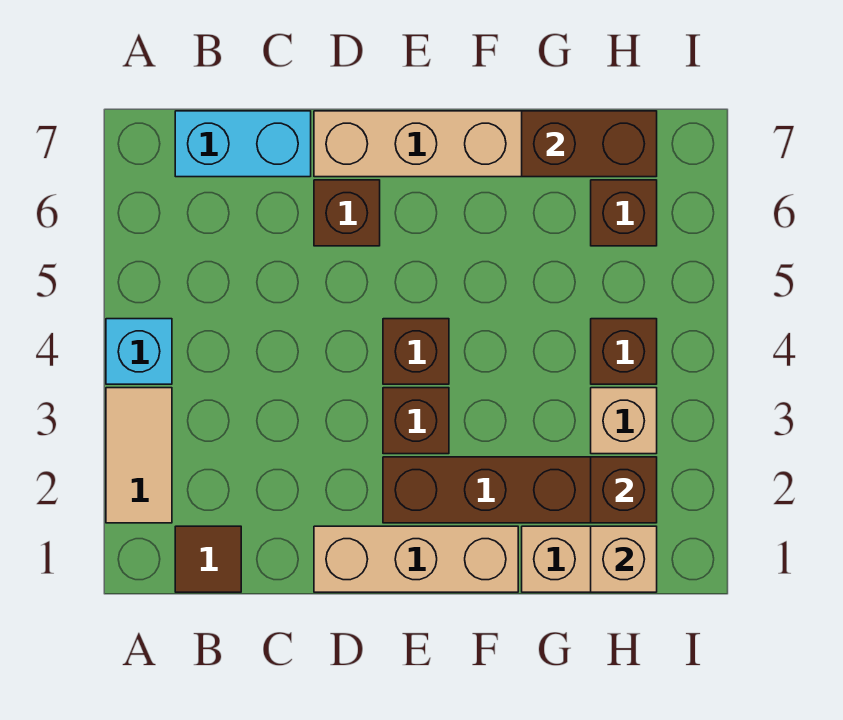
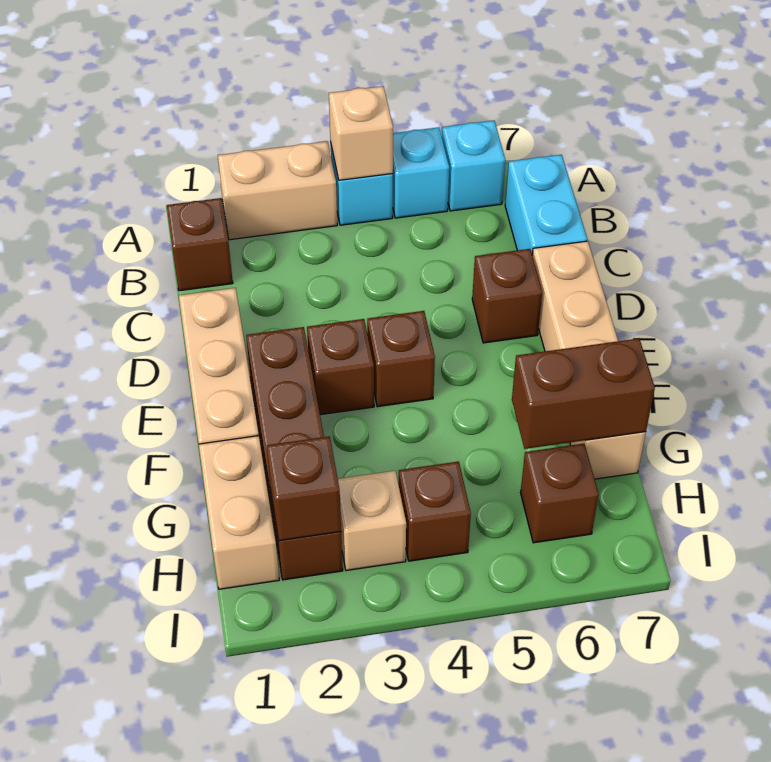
tan tile A2:A3 level 1 -> tan brick A2:A3 level 1
none -> cyan brick A5 level 1
none -> cyan brick A6 level 1
brown tile B1 level 1 -> brown brick B1 level 1
brown brick G7:H7 level 2 -> brown brick G6:G7 level 2
tan brick H1 level 2 -> tan brick A4 level 2

